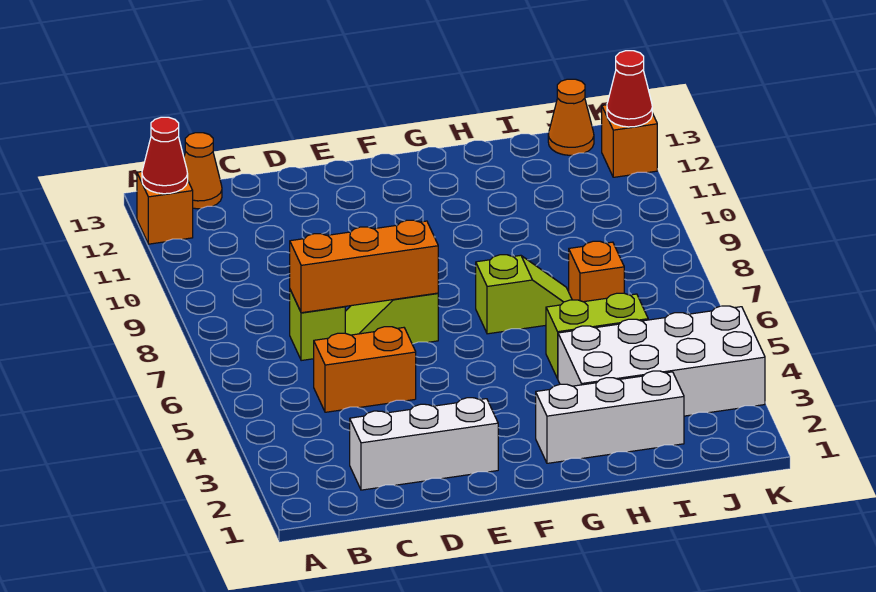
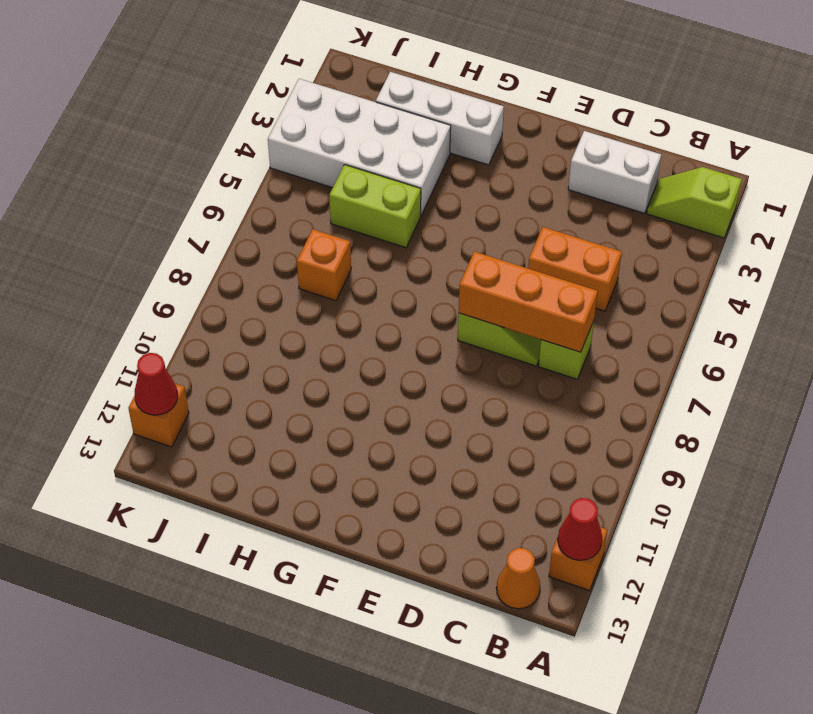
white brick C2:E2 level 1 -> white brick C2:D2 level 1
lime slope G7:H7 level 1 top G -> lime slope A2:B2 level 1 top A
orange cone J13 level 1 -> none

